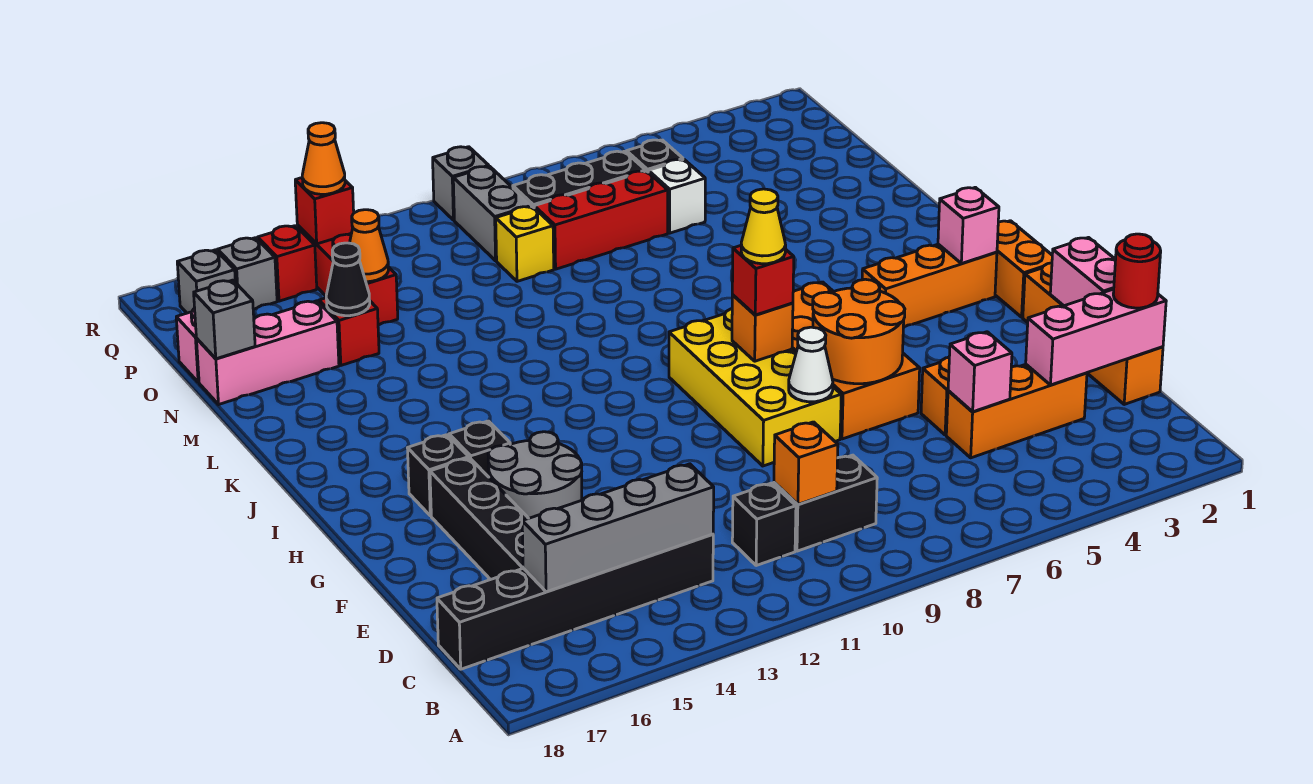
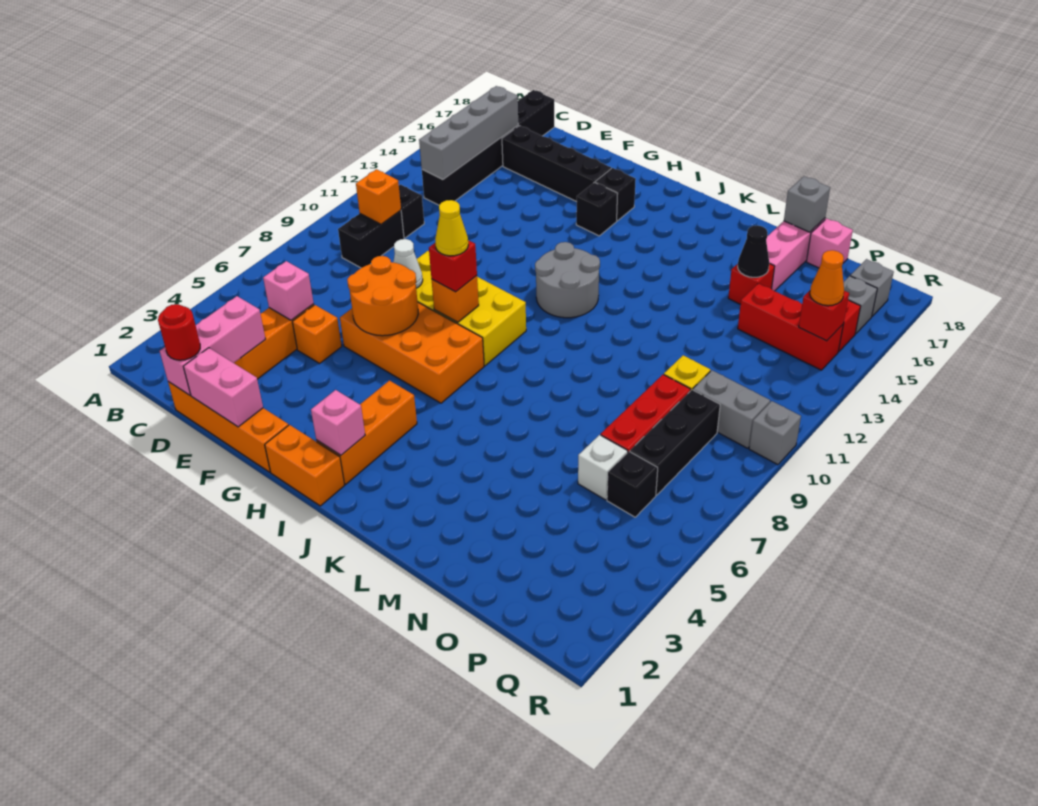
grey round brick F14:G15 level 1 -> grey round brick I11:J12 level 1
orange cone O14 level 2 -> none

